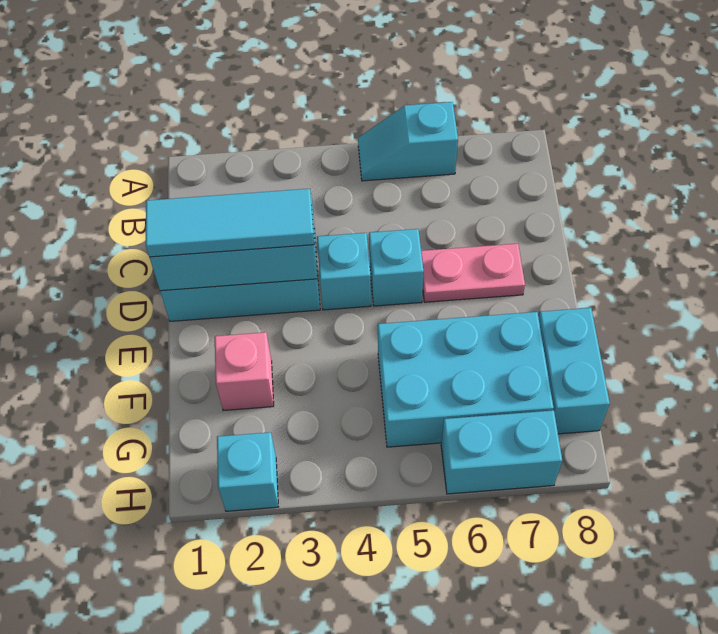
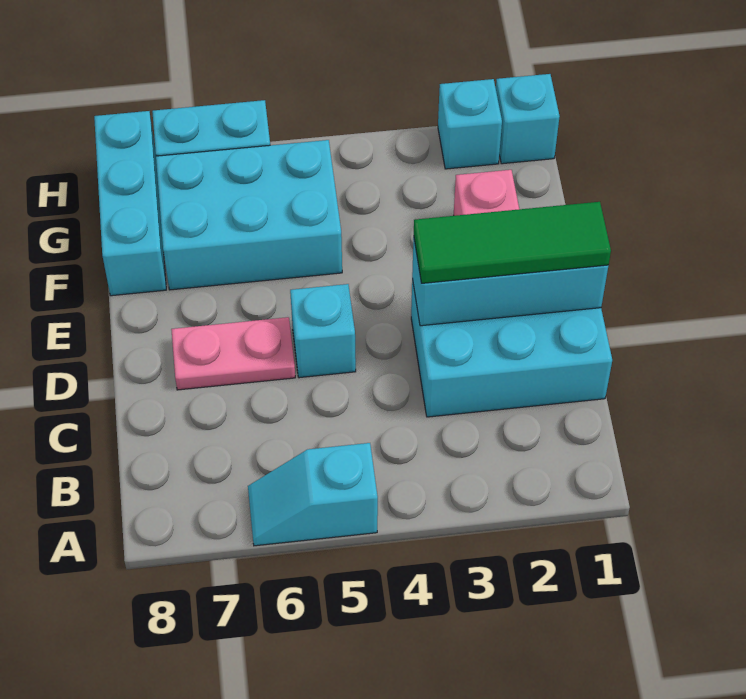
cyan slope A5:A6 level 1 top 6 -> cyan slope A5:A6 level 1 top 5
cyan tile D1:D3 level 3 -> green tile D1:D3 level 3
cyan brick D4 level 1 -> cyan brick H1 level 1
cyan brick F8:G8 level 1 -> cyan brick F8:H8 level 1

